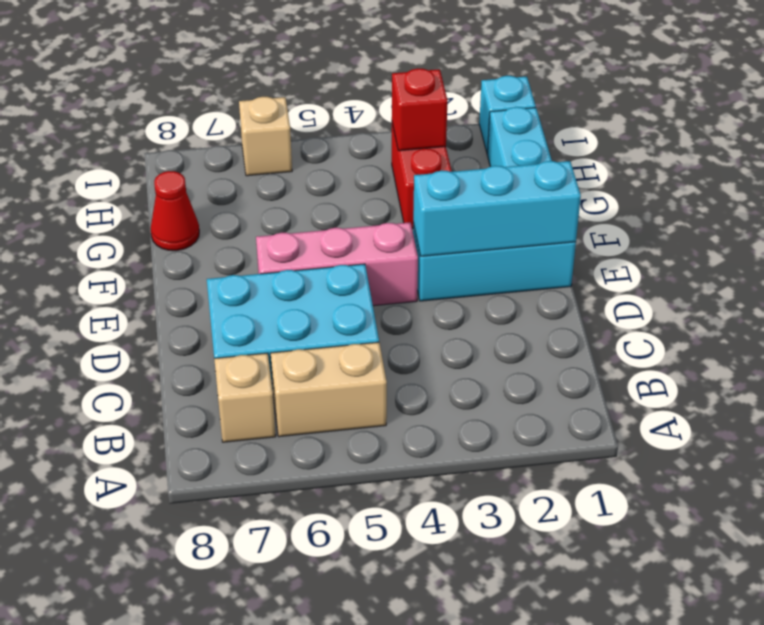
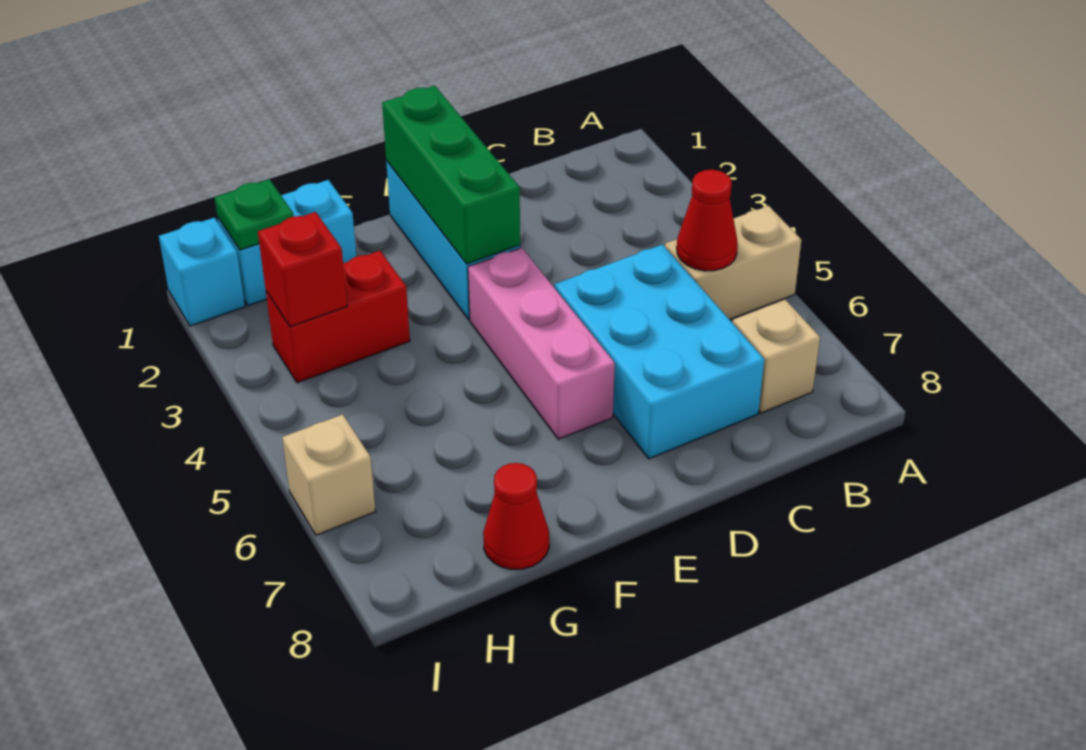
tan brick B5:B6 level 1 -> tan brick A5:B5 level 1
none -> red cone B5 level 2
cyan brick E1:E3 level 2 -> green brick E1:E3 level 2
none -> green plate H1 level 2

